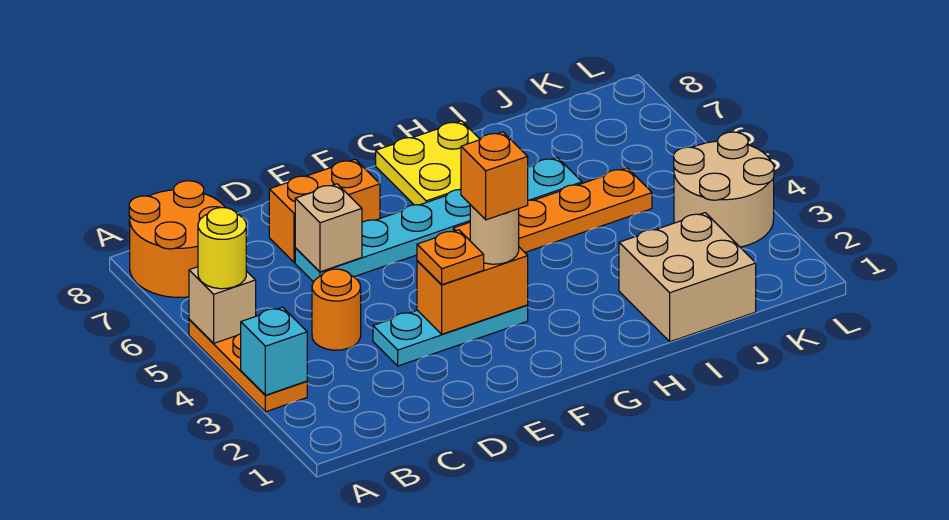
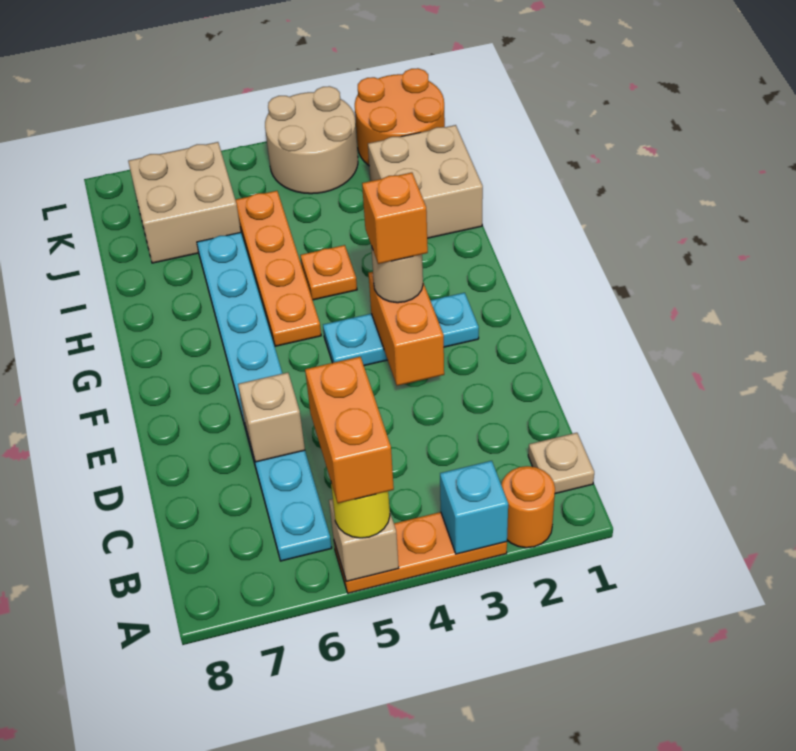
orange round brick A7:B8 level 1 -> orange round brick K1:L2 level 1
none -> tan plate B1 level 1
orange round brick C4 level 1 -> orange round brick A2 level 1
cyan plate D3:F3 level 1 -> cyan plate F2:F4 level 1
cyan plate D6:I6 level 1 -> cyan plate B6:I6 level 1
orange brick D7:E7 level 1 -> orange brick A5:B5 level 4
orange plate E3 level 3 -> orange plate H4 level 1
yellow plate G7:H8 level 1 -> none
none -> tan brick J6:K7 level 1

